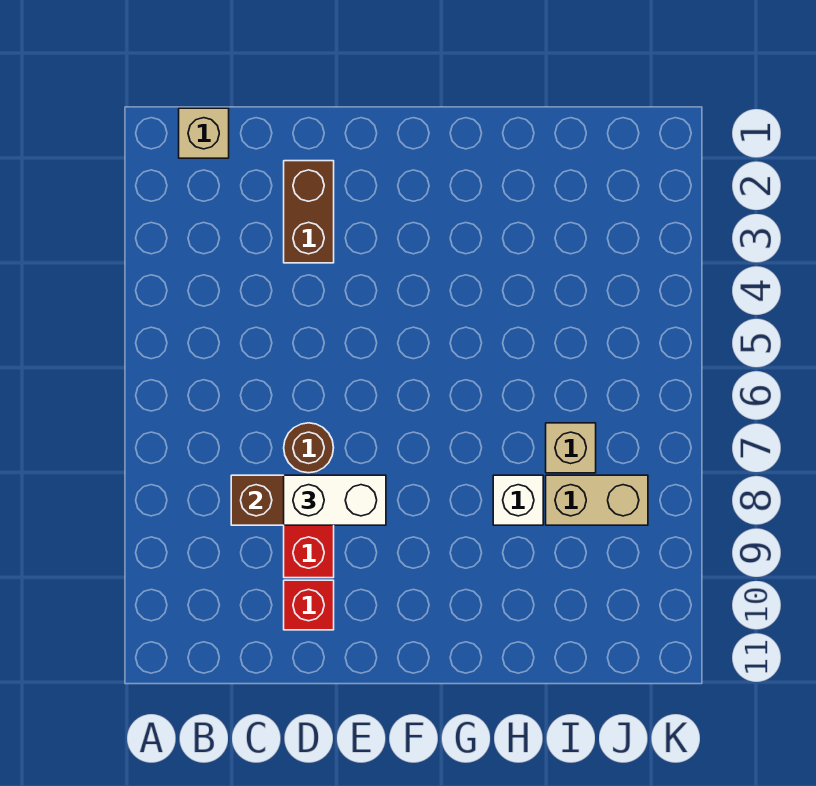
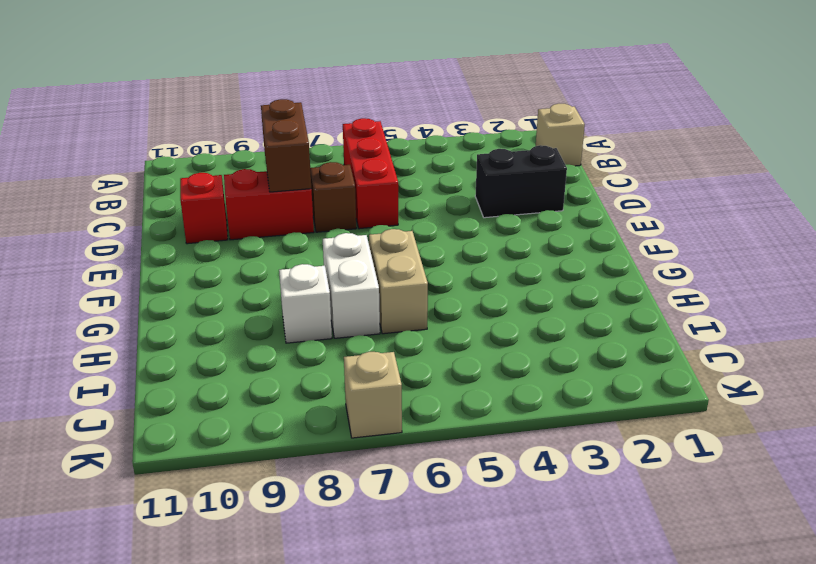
none -> red brick B6:D6 level 1
brown brick D2:D3 level 1 -> black brick D2:D3 level 1
brown round brick D7 level 1 -> brown brick D7 level 1
white brick D8:E8 level 3 -> white brick G7:H7 level 1
tan brick I7 level 1 -> tan brick K7 level 1
tan brick I8:J8 level 1 -> tan brick G6:H6 level 1

